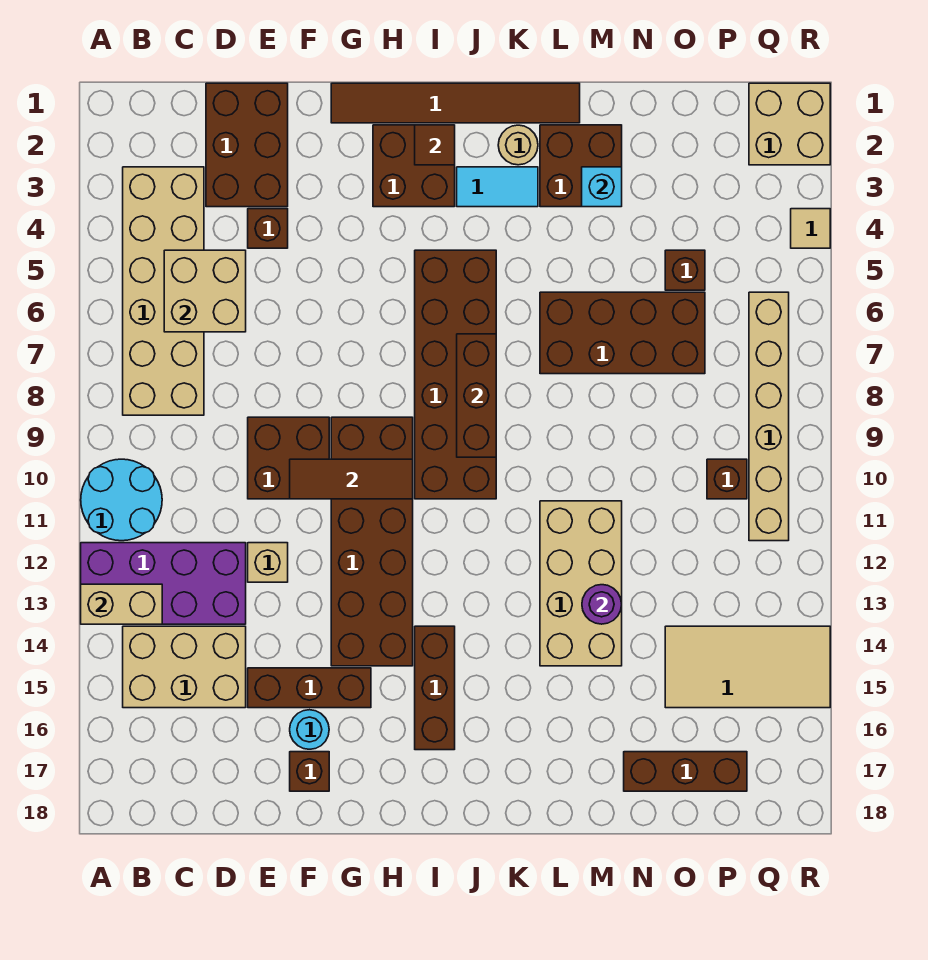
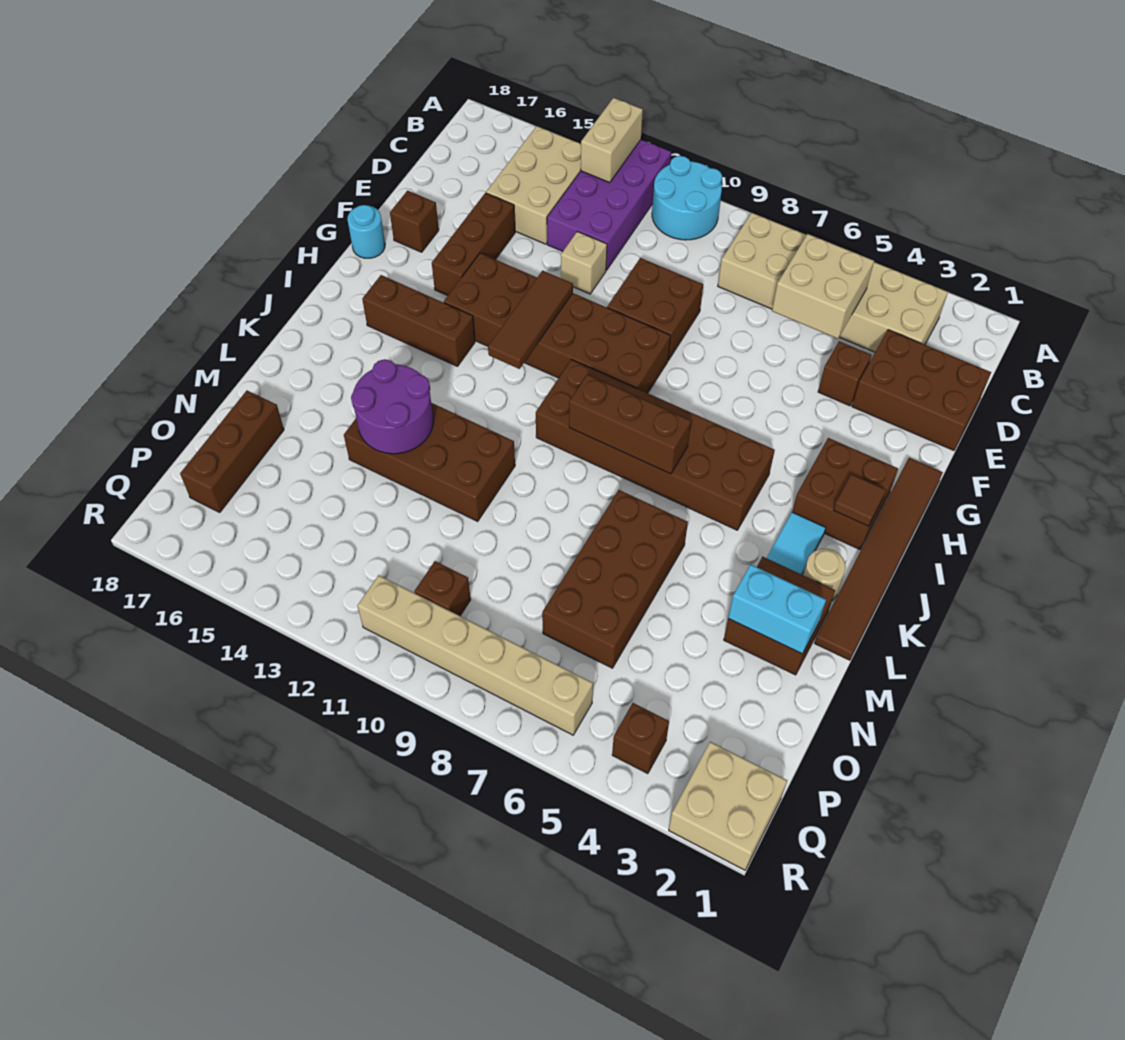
brown tile F10:H10 level 2 -> brown tile G12:I12 level 2
cyan round brick F16 level 1 -> cyan round brick G18 level 1
tan brick L11:M14 level 1 -> brown brick L11:M14 level 1
cyan brick M3 level 2 -> cyan brick M2:M3 level 2
purple round brick M13 level 2 -> purple round brick L13:M14 level 2
brown brick O5 level 1 -> brown brick Q4 level 1
tan tile O14:R15 level 1 -> none
tan tile R4 level 1 -> none

